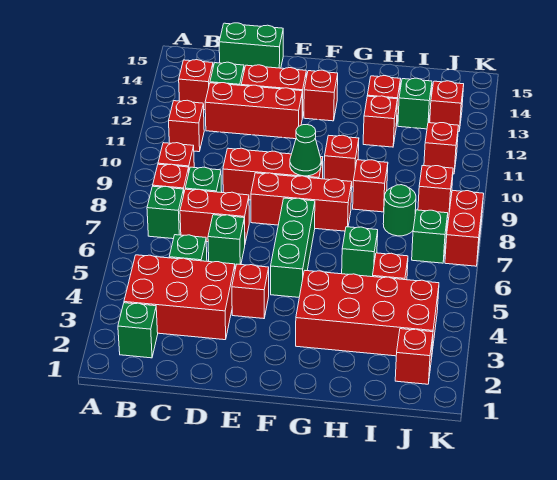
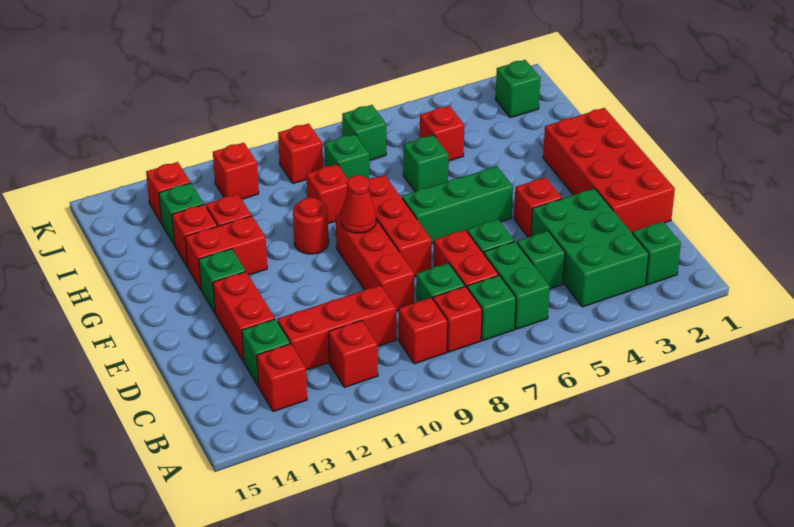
red brick B3:D4 level 1 -> green brick B3:D4 level 1
red brick C12:E12 level 1 -> red brick C10:C12 level 1
green brick C15:D15 level 1 -> green brick B6:C6 level 1
green cone F9 level 2 -> red cone F9 level 2
red brick F13 level 1 -> green brick F13 level 1
red brick G3:J4 level 1 -> red brick D1:G2 level 1
red brick G10 level 1 -> red round brick G10 level 1
green round brick I8 level 1 -> green brick I8 level 1
red brick J2 level 1 -> green brick J2 level 1
red brick K7:K8 level 1 -> red brick G12:G13 level 1

